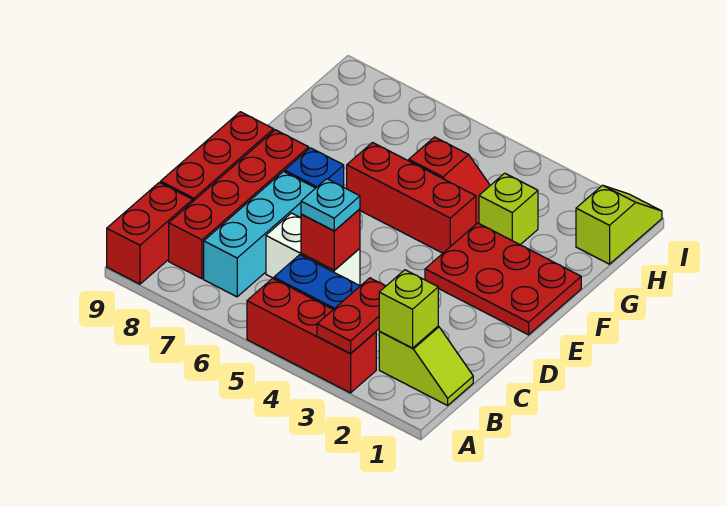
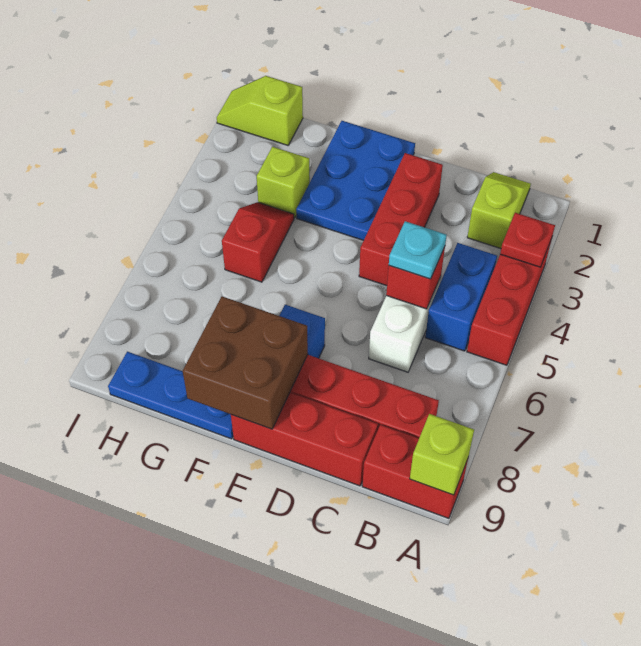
red plate A3:B3 level 2 -> red plate A3 level 2
lime brick B2 level 2 -> lime brick A9 level 2
cyan brick B7:D7 level 1 -> none
red plate E1:F3 level 1 -> blue plate E1:F3 level 1
none -> brown brick E8:F9 level 2
red brick F4:F6 level 1 -> red brick D2:D4 level 1
none -> blue plate F9:H9 level 1

